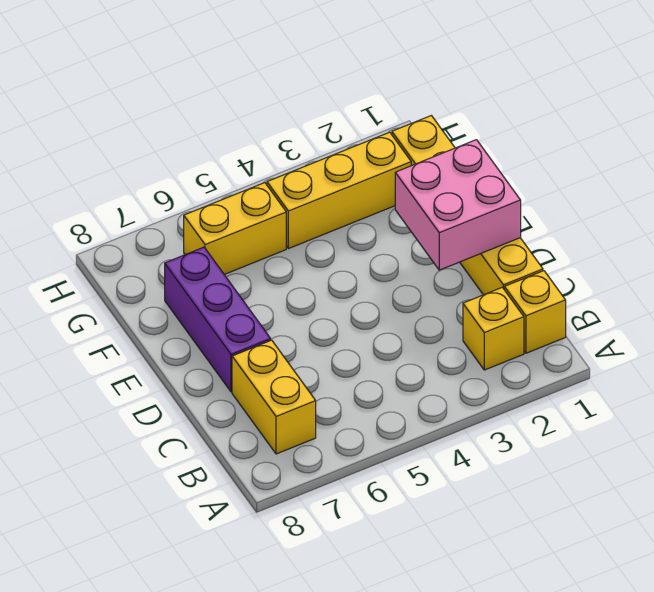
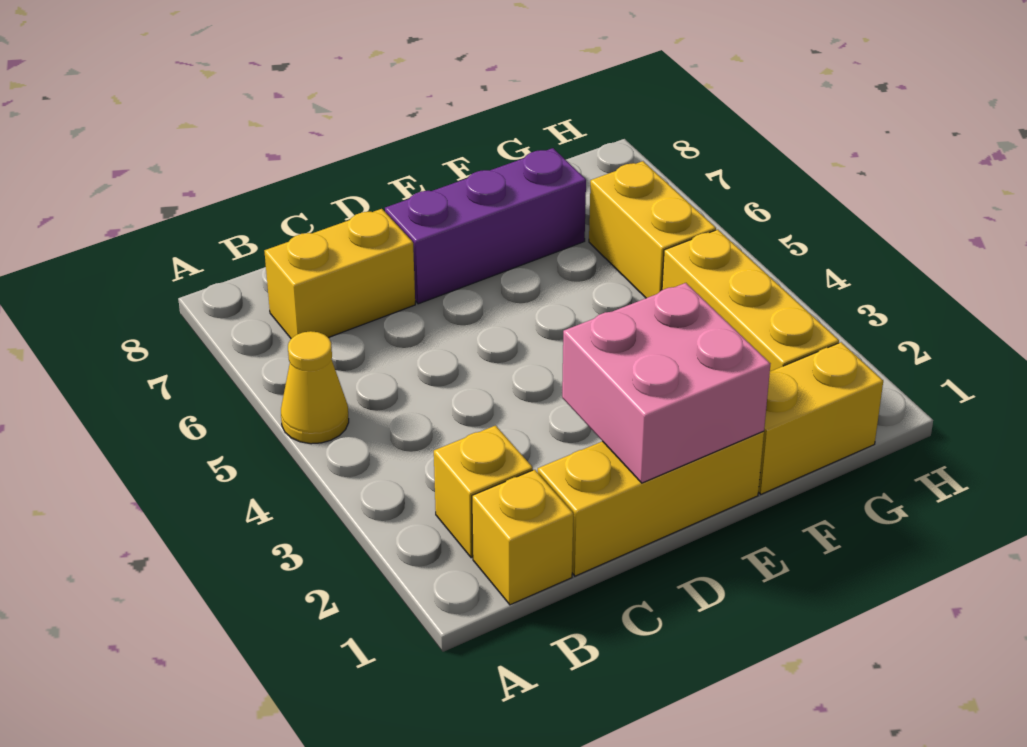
none -> yellow cone A5 level 1

